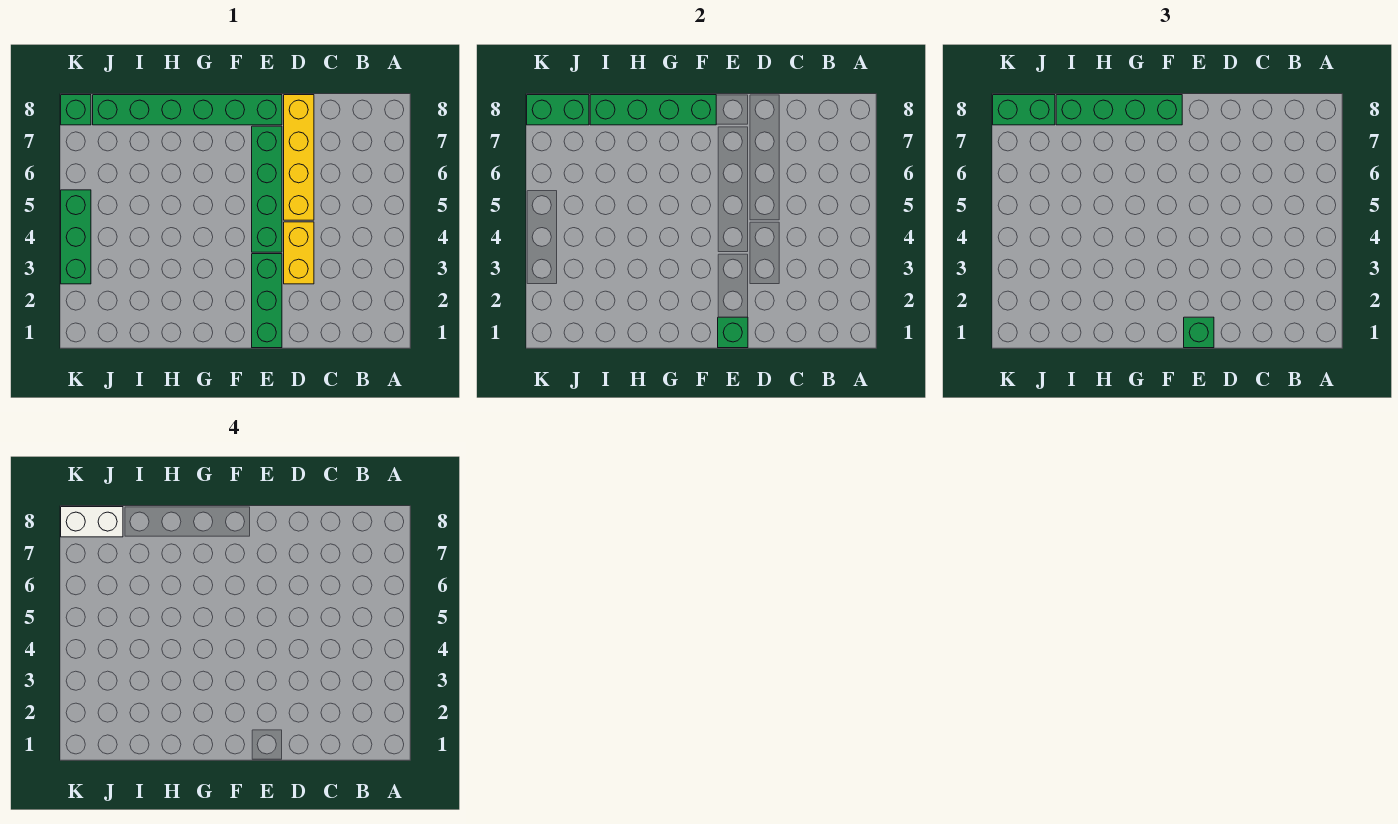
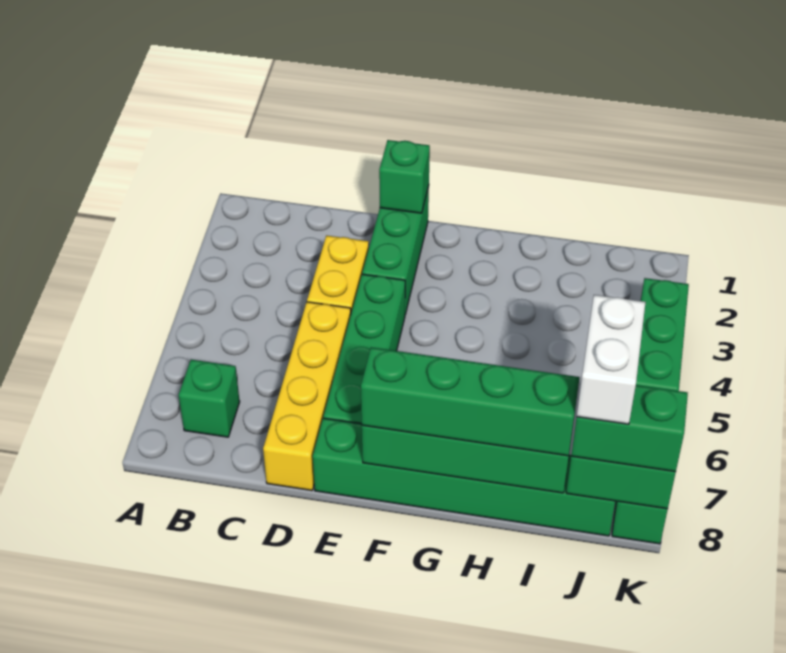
green brick E1 level 3 -> green brick B7 level 1
white brick J8:K8 level 4 -> white brick J7:J8 level 4

